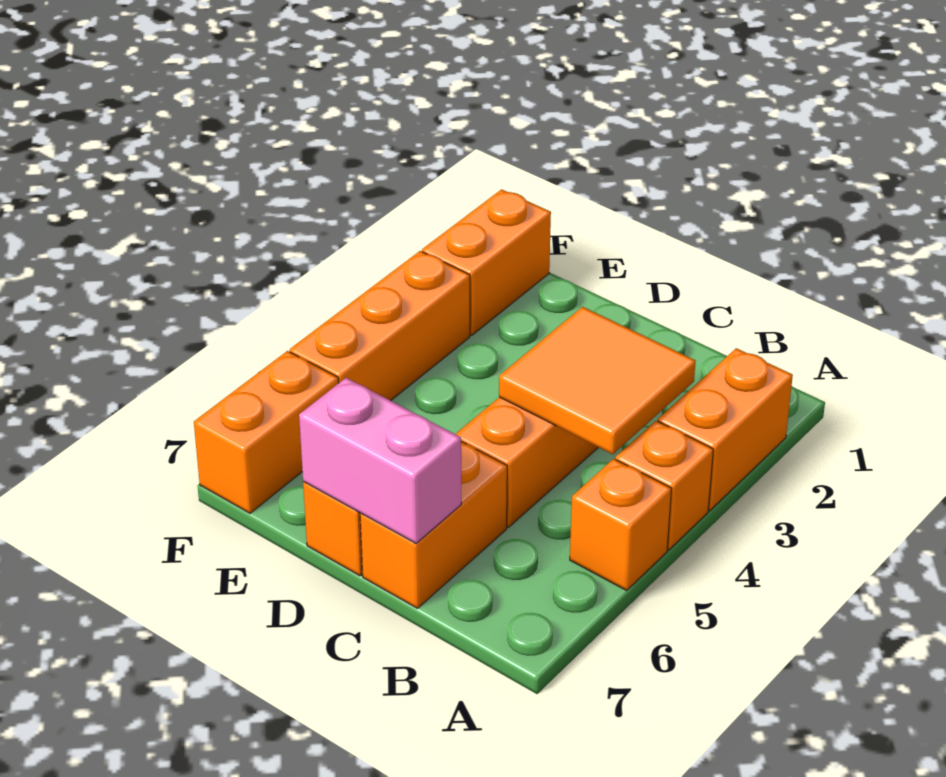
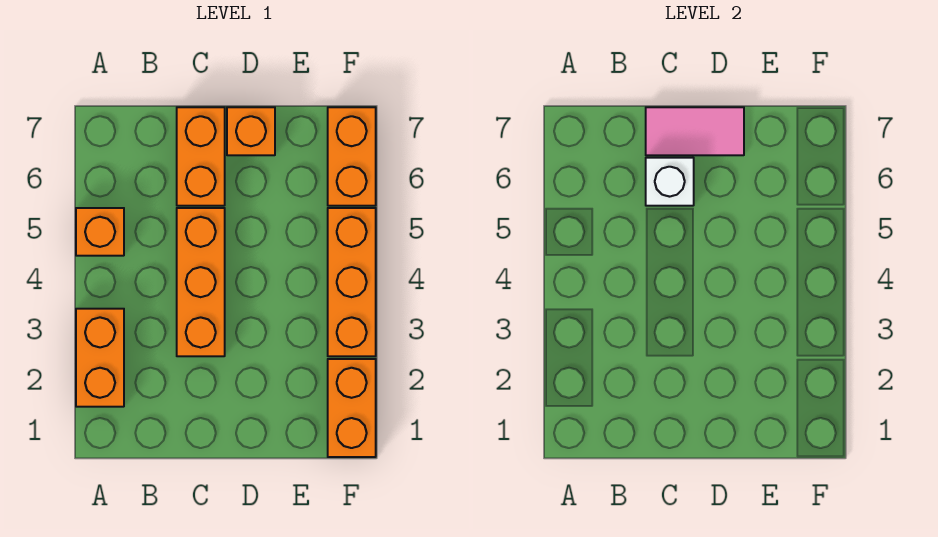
orange brick A4 level 1 -> none
orange tile B3:C4 level 2 -> none
none -> white brick C6 level 2
pink brick C7:D7 level 2 -> pink tile C7:D7 level 2

